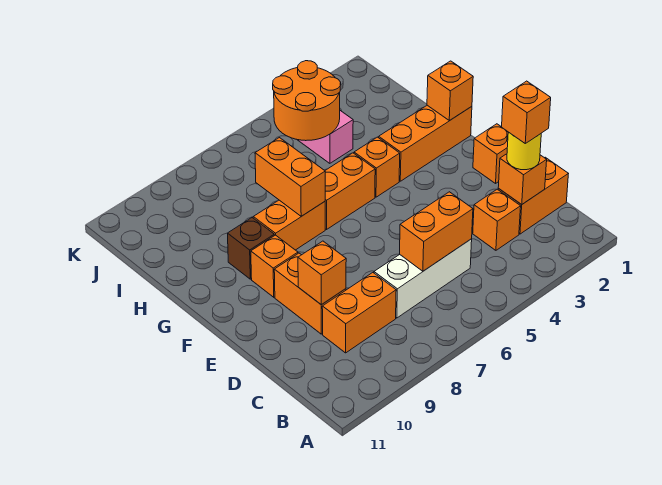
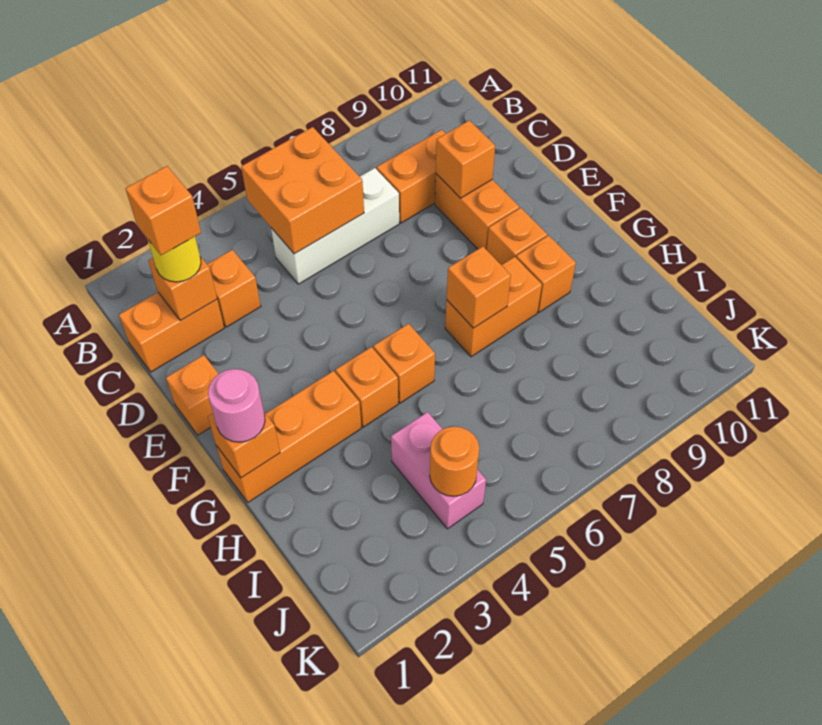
orange brick C5:C6 level 2 -> orange brick B5:C6 level 2
none -> pink round brick G1 level 3
orange brick G5:G6 level 1 -> orange brick G5 level 1
orange brick G7:H7 level 2 -> orange brick G7 level 2
brown brick G9 level 1 -> orange brick G9 level 1
orange round brick I4:J5 level 2 -> orange round brick J4 level 2

